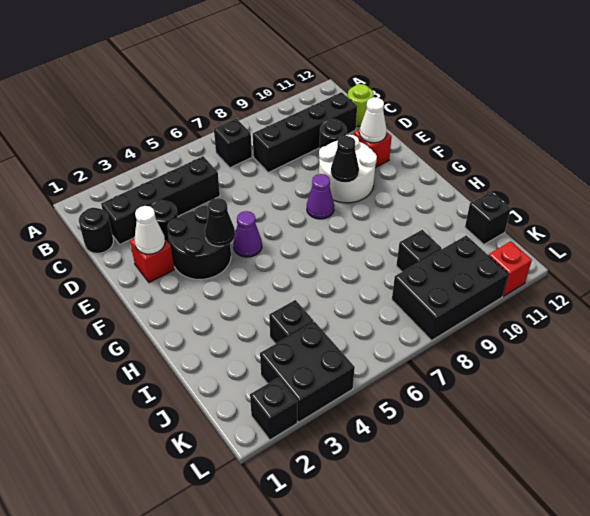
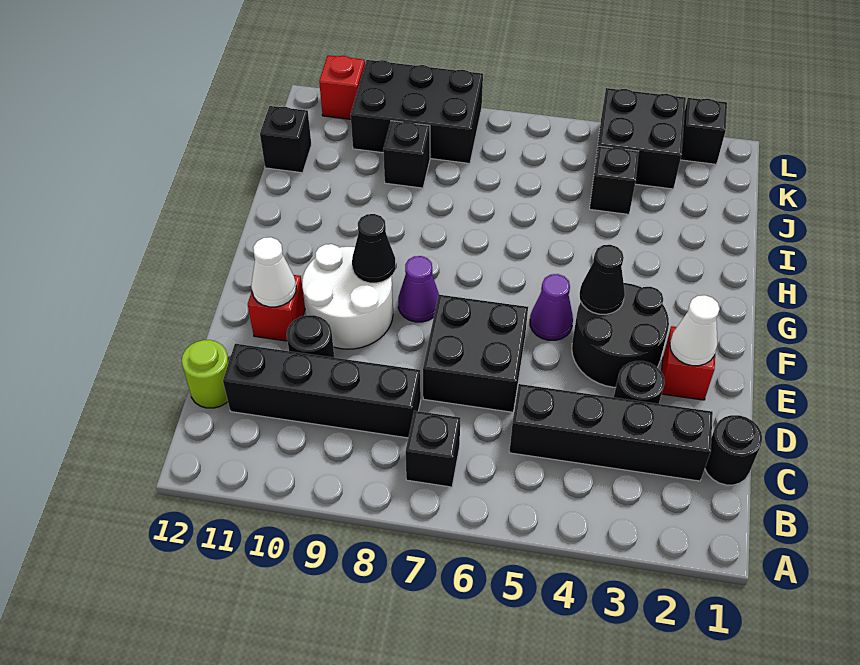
none -> black brick D6:E7 level 1

